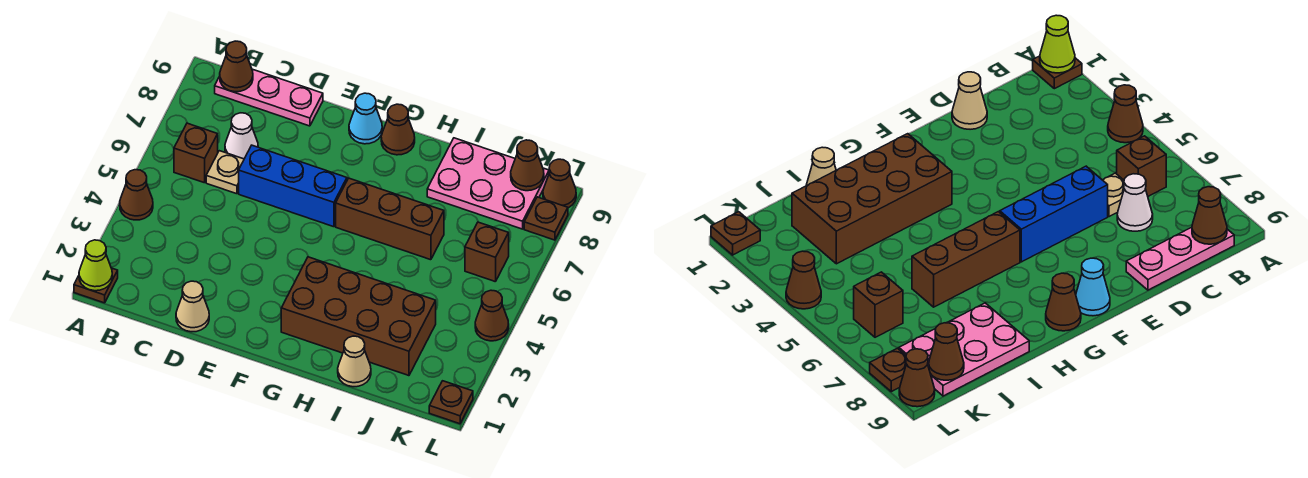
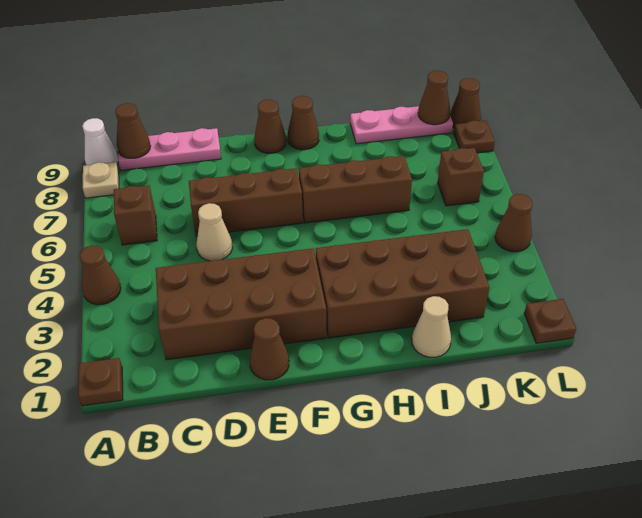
lime cone A1 level 2 -> none
none -> brown brick C2:F3 level 1
tan plate C6 level 1 -> tan plate A8 level 1
white cone C7 level 1 -> white cone A9 level 1
tan cone D1 level 1 -> tan cone D5 level 1
blue brick D6:F6 level 1 -> brown brick D6:F6 level 1
none -> brown cone E1 level 1
cyan cone F9 level 1 -> brown cone F9 level 1
pink plate I8:K9 level 1 -> pink plate I9:K9 level 1

